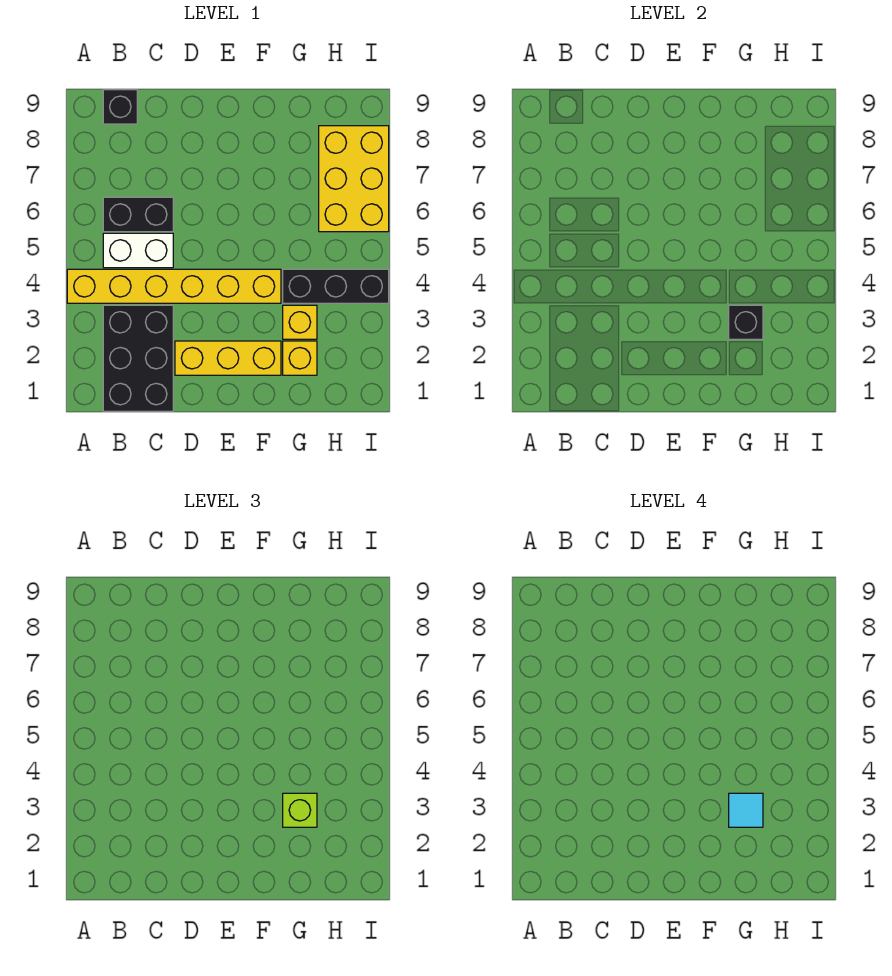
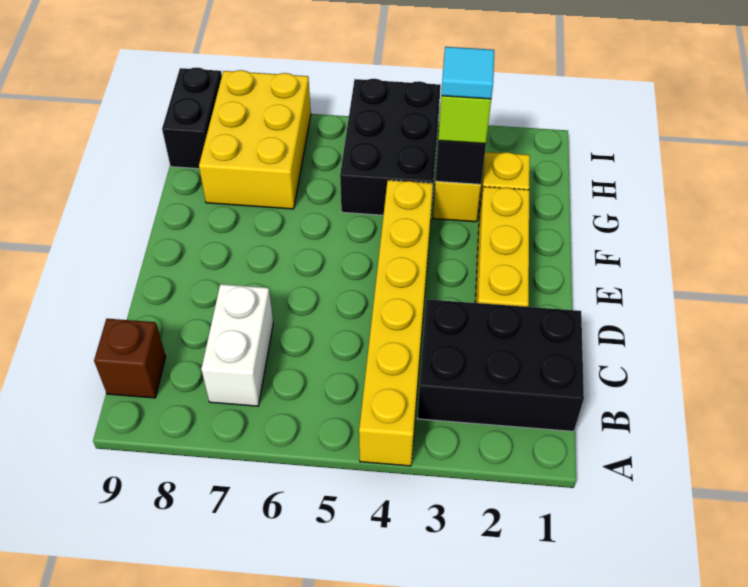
white brick B5:C5 level 1 -> white brick B7:C7 level 1
black brick B6:C6 level 1 -> black brick H9:I9 level 1
black brick B9 level 1 -> brown brick B9 level 1
black brick G4:I4 level 1 -> black brick G4:I5 level 1
yellow brick H6:I8 level 1 -> yellow brick G7:I8 level 1

